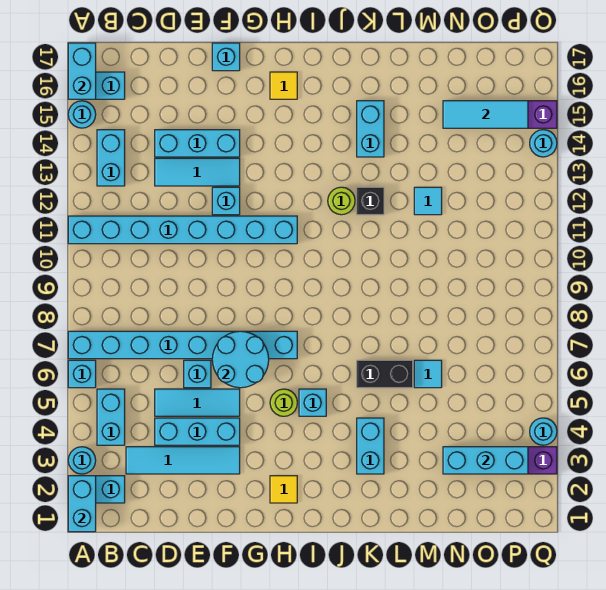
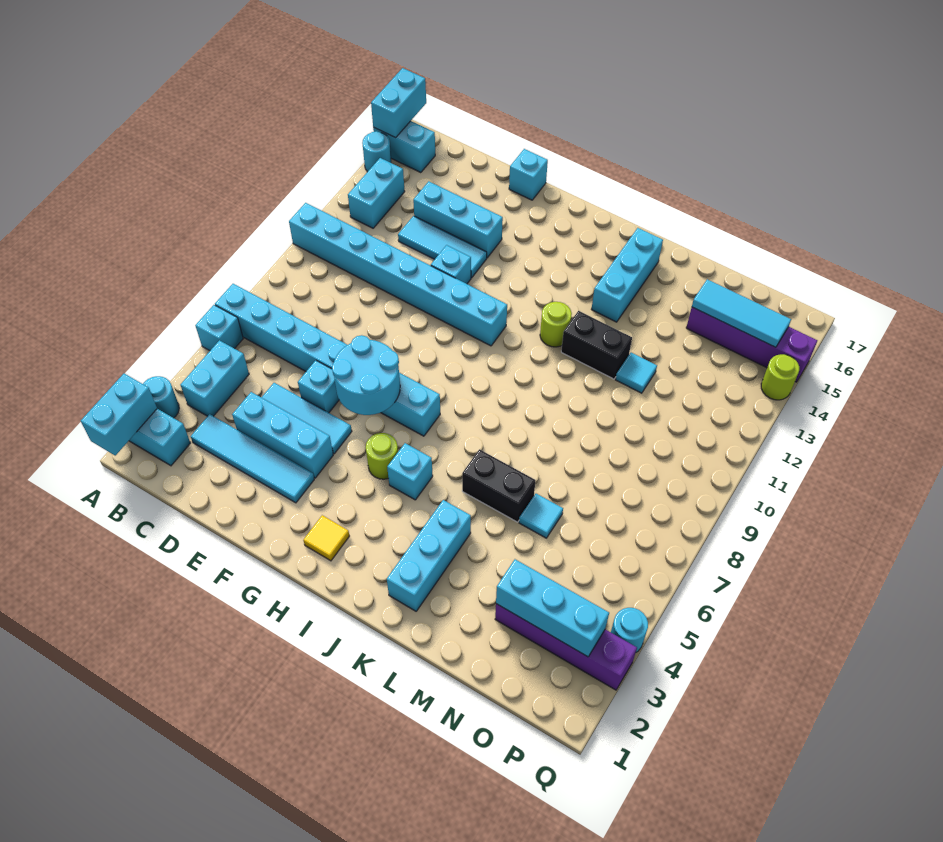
yellow tile H16 level 1 -> none
cyan brick K3:K4 level 1 -> cyan brick K2:K4 level 1
black brick K12 level 1 -> black brick K12:L12 level 1
cyan brick K14:K15 level 1 -> cyan brick K14:K16 level 1
cyan round brick Q14 level 1 -> lime round brick Q14 level 1

